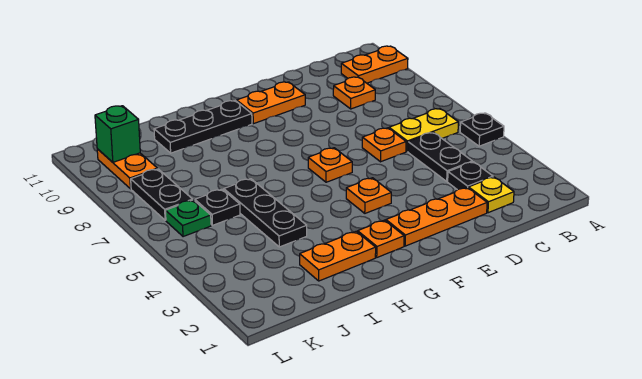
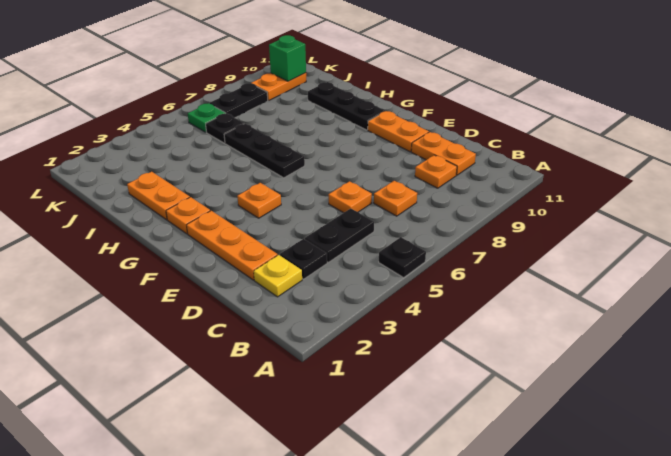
orange plate A10:B10 level 1 -> orange plate C10:D10 level 1
yellow plate B6:C6 level 1 -> none
orange plate F6 level 1 -> orange plate C7 level 1
black plate I4:I6 level 1 -> black plate G6:I6 level 1

